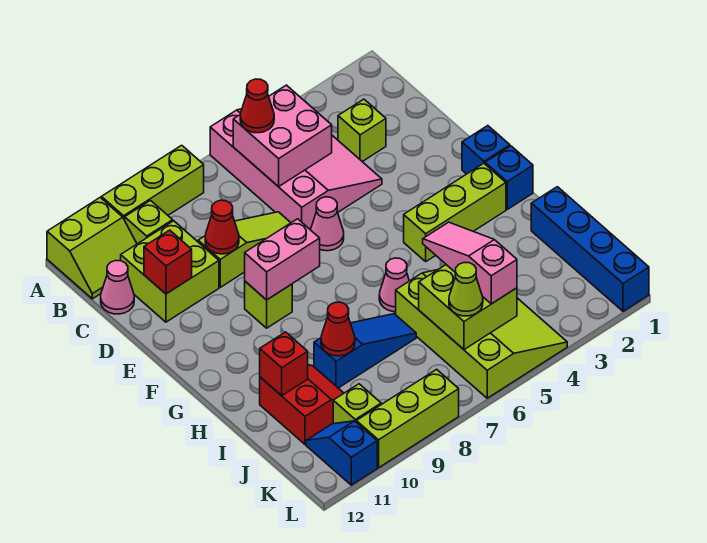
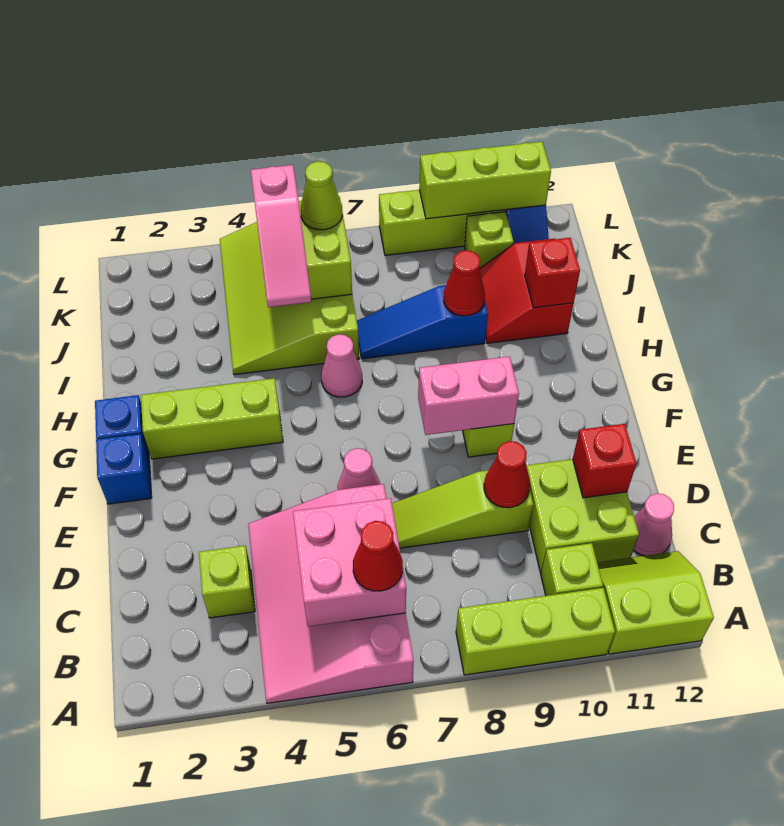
blue brick I1:L1 level 1 -> none
none -> lime brick L9:L11 level 2

